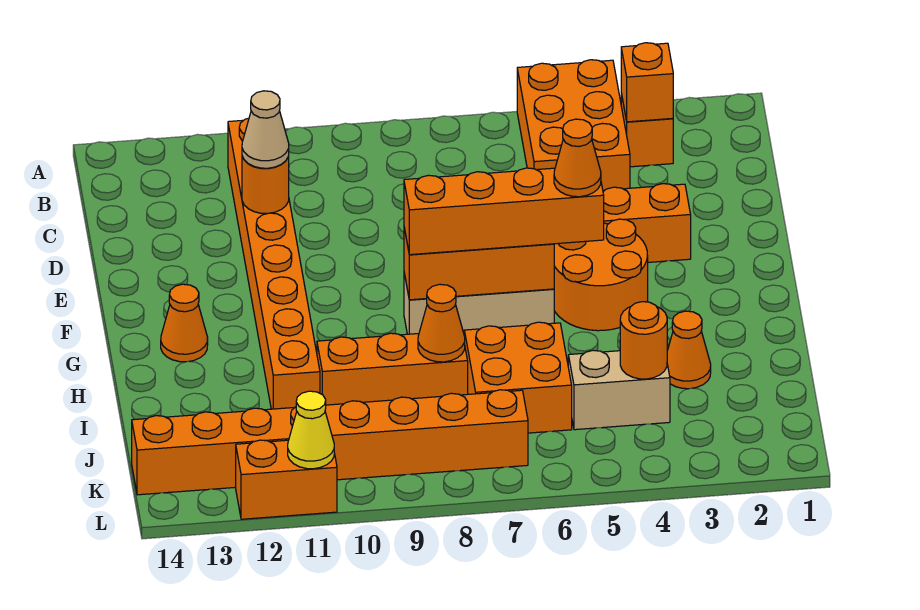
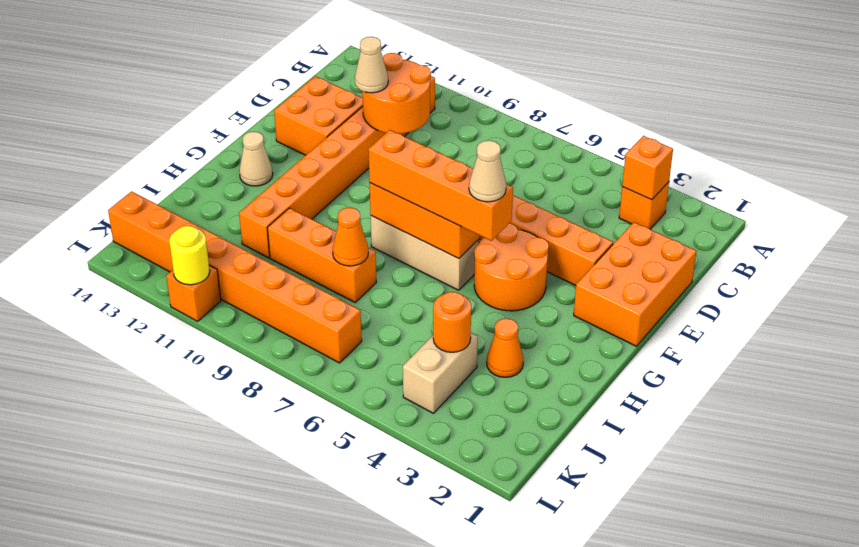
orange brick A4:C5 level 1 -> orange brick D1:F2 level 1
orange round brick D11 level 2 -> orange round brick C10:D11 level 2
orange cone G5 level 4 -> tan cone G5 level 4
orange cone G13 level 1 -> tan cone G13 level 1
orange brick I6:J7 level 1 -> orange brick D12:E13 level 1
tan brick J4:J5 level 1 -> tan brick J4:K4 level 1
orange brick L11:L12 level 1 -> orange brick L11 level 1
yellow cone L11 level 2 -> yellow round brick L11 level 2

